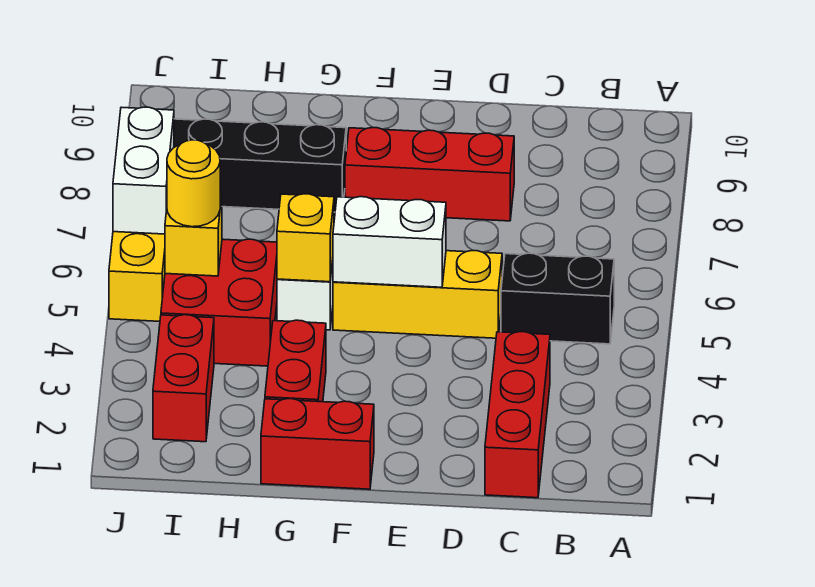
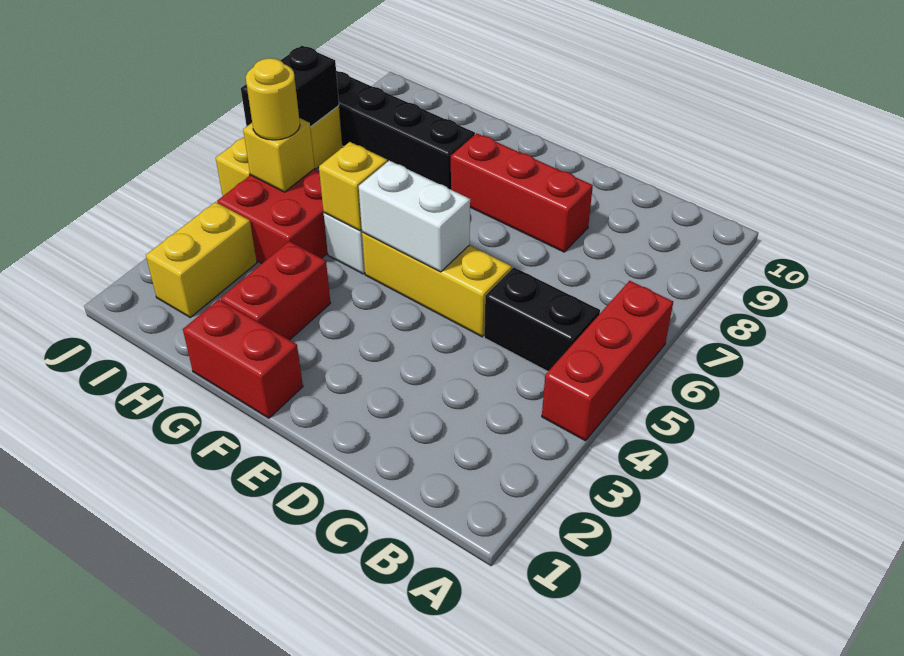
red brick C1:C3 level 1 -> red brick A4:A6 level 1
red brick I2:I3 level 1 -> yellow brick I2:I3 level 1
white brick J6:J7 level 2 -> black brick J6:J7 level 2

